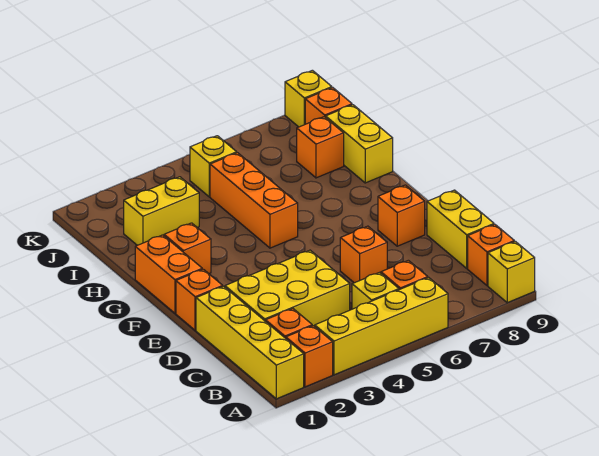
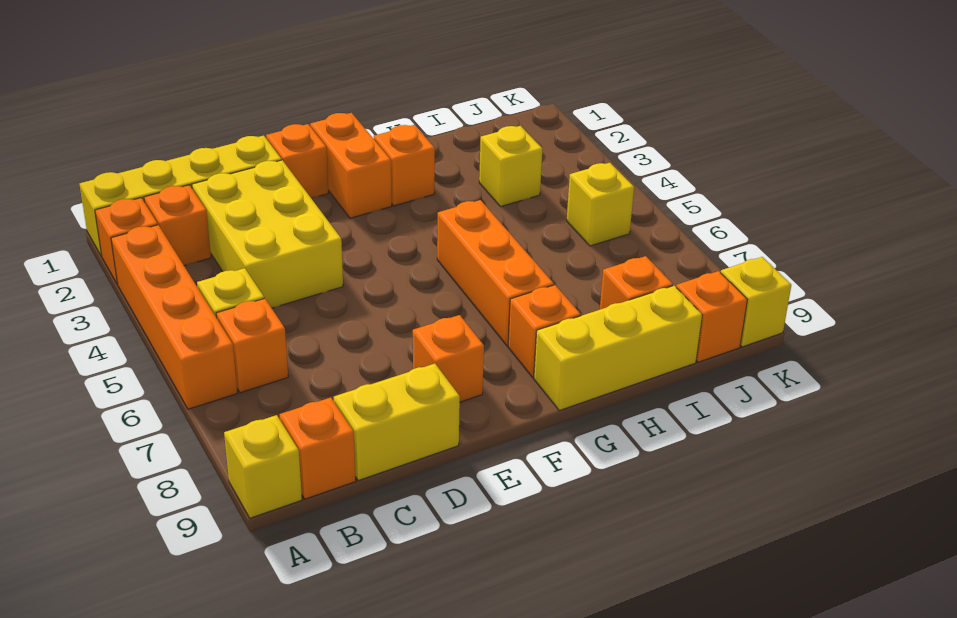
yellow brick A3:A6 level 1 -> orange brick A3:A6 level 1
orange brick D6 level 1 -> orange brick G8 level 1
orange brick F1:G1 level 1 -> orange brick F1:F2 level 1
orange brick G5:I5 level 1 -> orange brick G5:G7 level 1
yellow brick H9:I9 level 1 -> yellow brick G9:I9 level 1
yellow brick I2:I3 level 1 -> yellow brick I3 level 1

